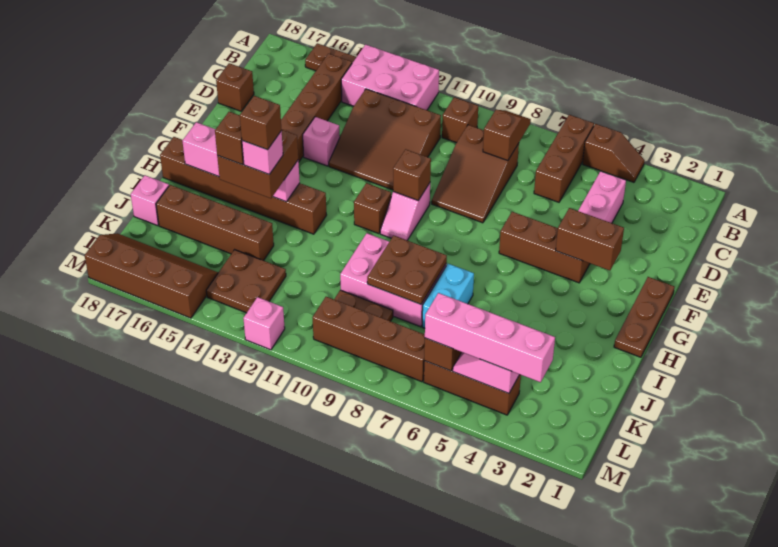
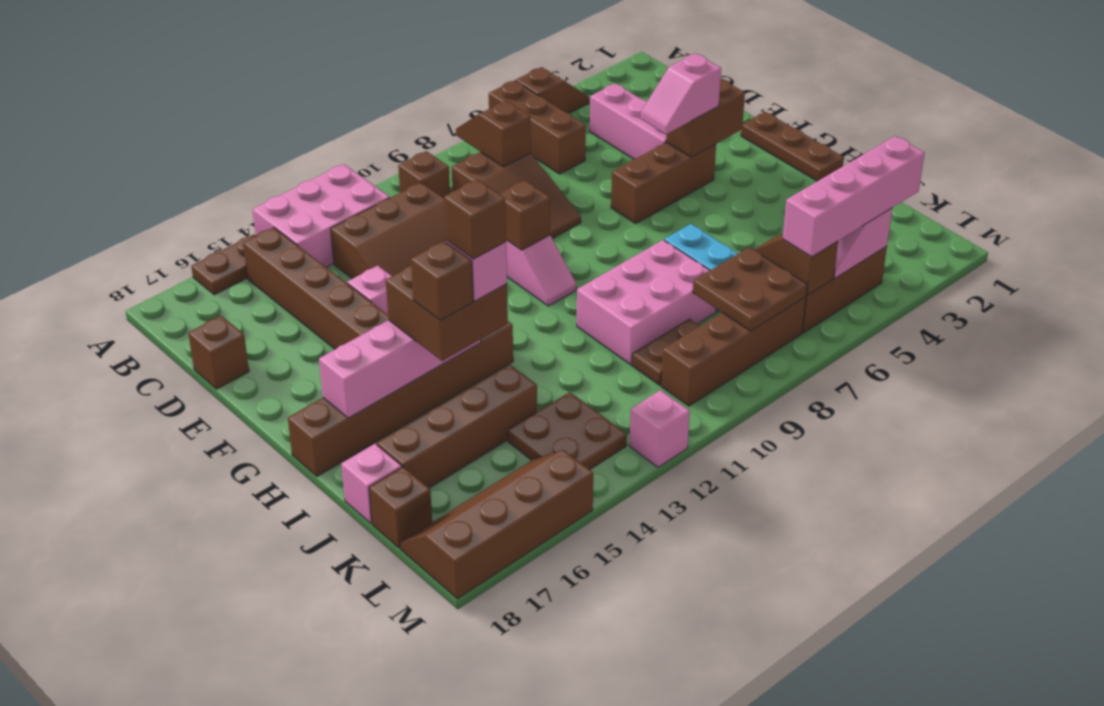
none -> pink slope F4:F5 level 3 top 4
brown brick G11 level 1 -> brown brick K18 level 1
brown plate I8:J9 level 2 -> brown plate K7:L8 level 2

